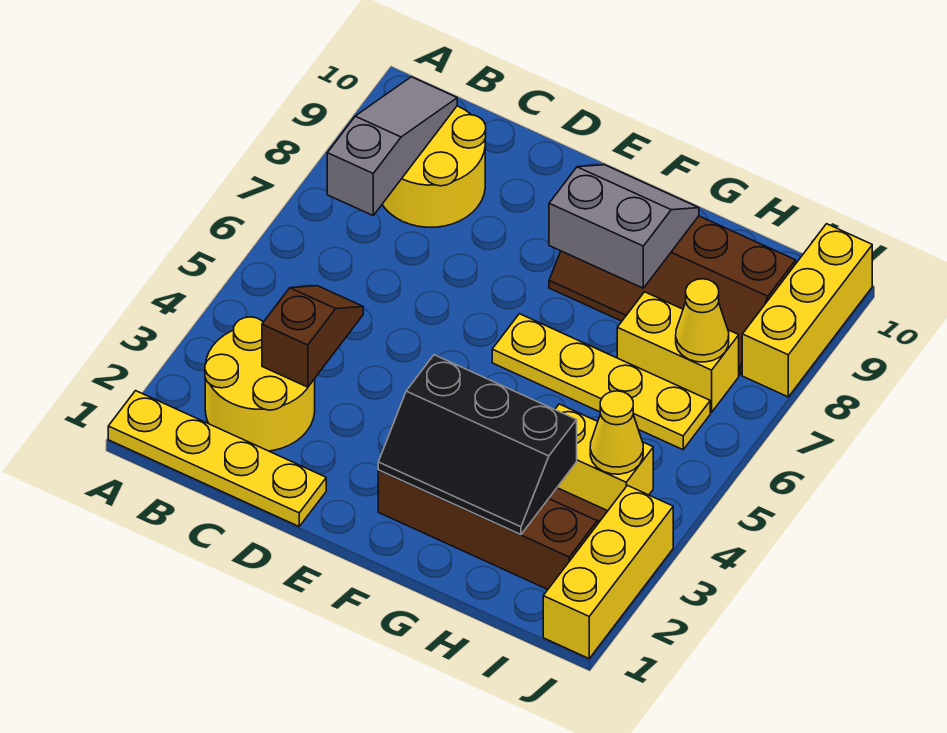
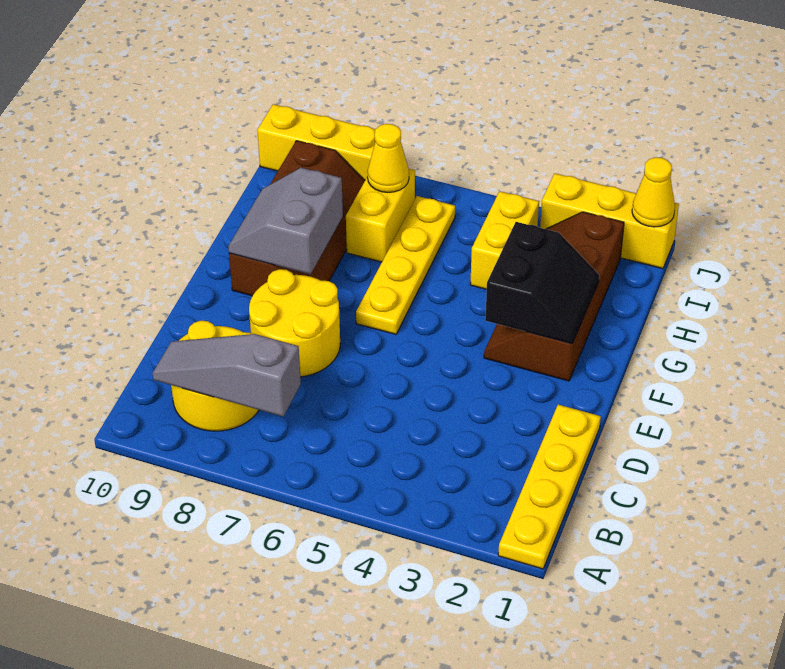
yellow round brick B2:C3 level 1 -> yellow round brick D7:E8 level 1
brown slope C3:C4 level 2 top 3 -> none
black slope F2:H3 level 2 top 3 -> black slope F2:G3 level 2 top 3
yellow cone I4 level 2 -> yellow cone J1 level 2

